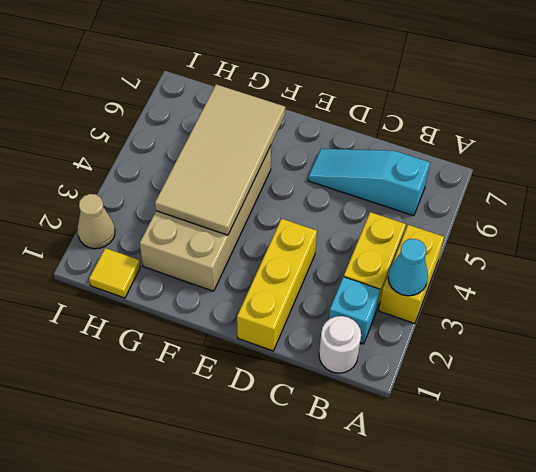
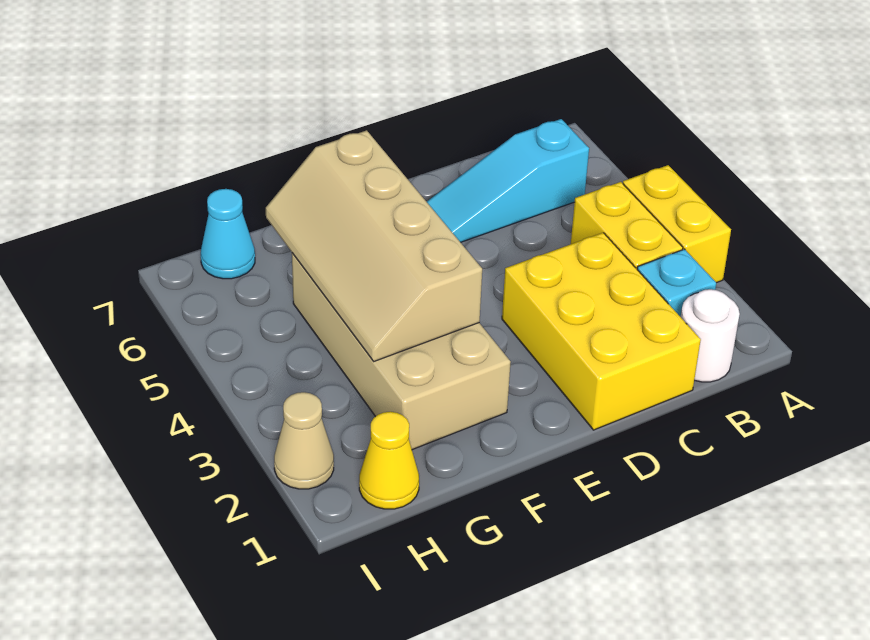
cyan cone A3 level 2 -> cyan cone H7 level 1
yellow brick D1:D3 level 1 -> yellow brick C1:D3 level 1
tan tile F3:G6 level 2 -> tan slope F3:G6 level 2 top F
yellow tile H1 level 1 -> yellow cone H1 level 1

